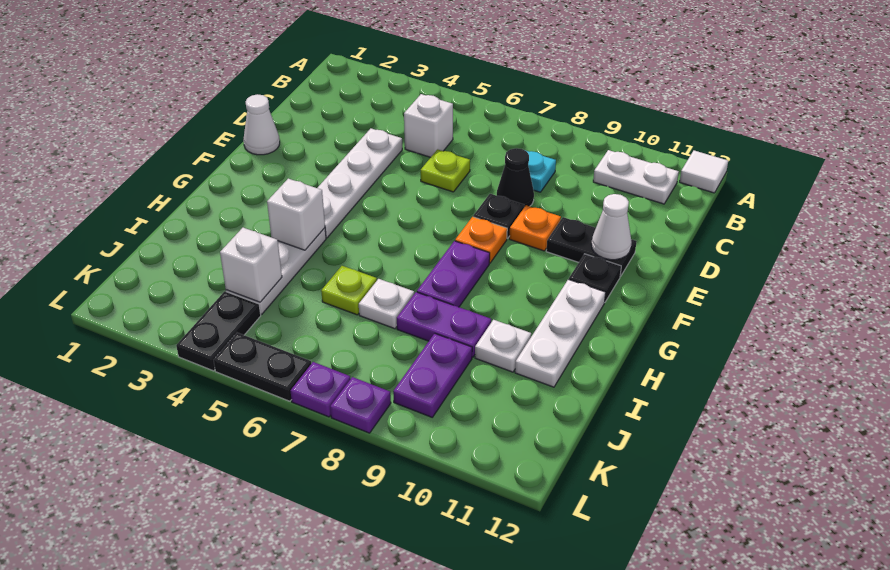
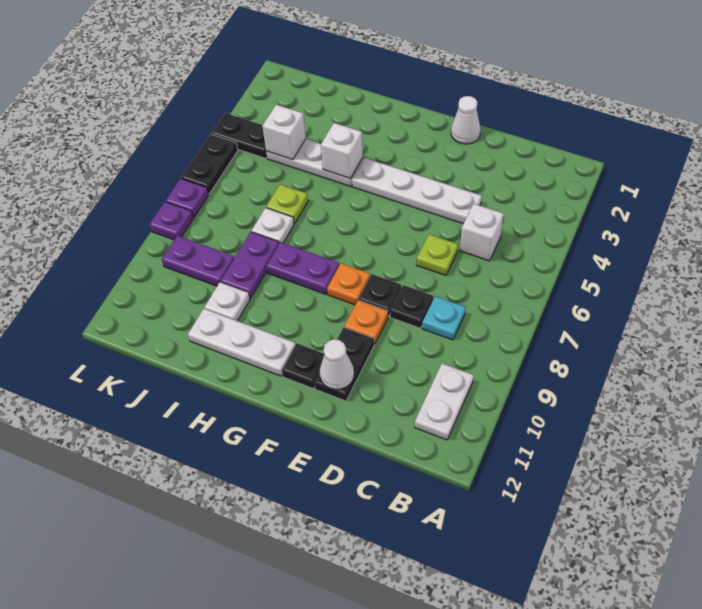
white tile A12 level 1 -> none
black cone D8 level 1 -> black plate D8 level 1

